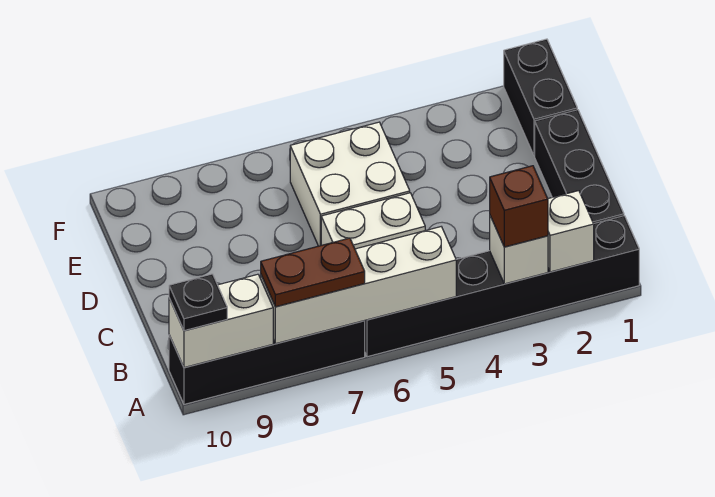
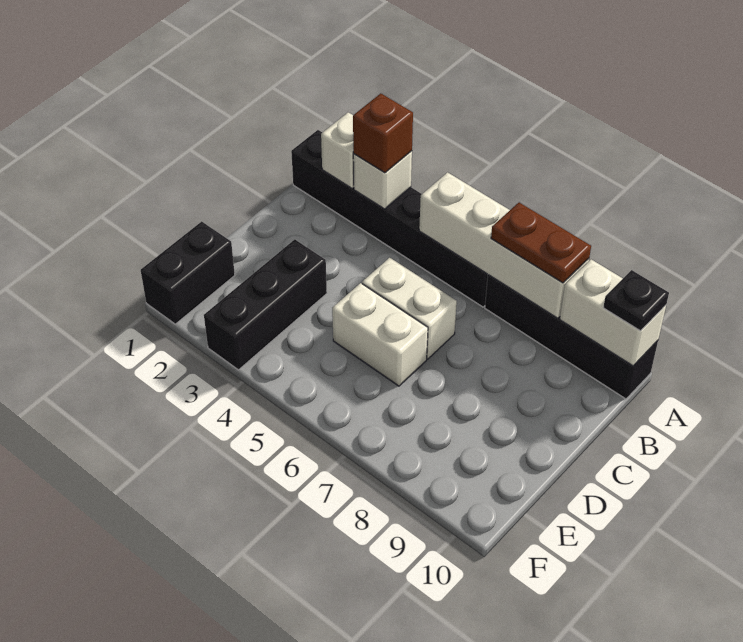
black brick B1:D1 level 1 -> black brick D3:F3 level 1
white brick D5:E6 level 1 -> white brick D5:D6 level 1

